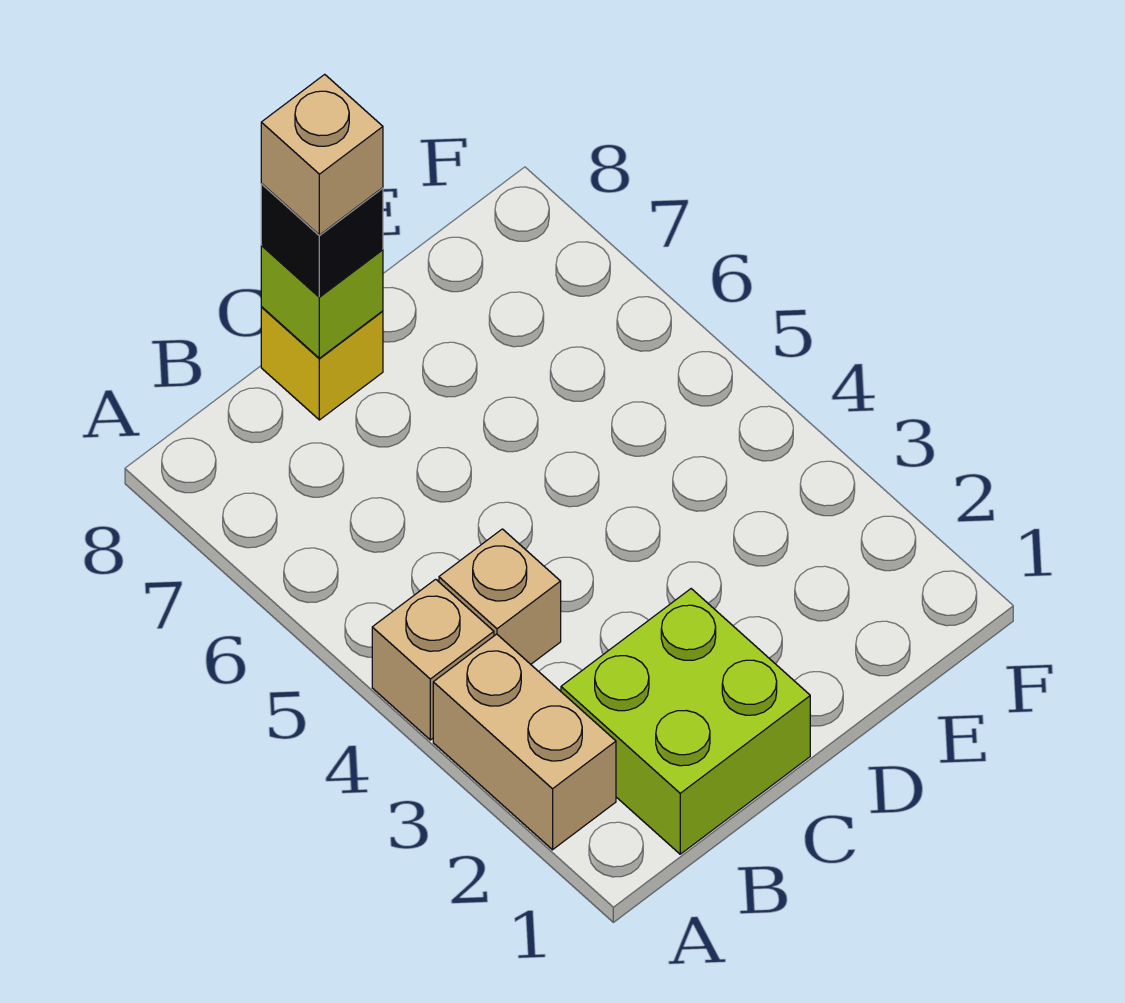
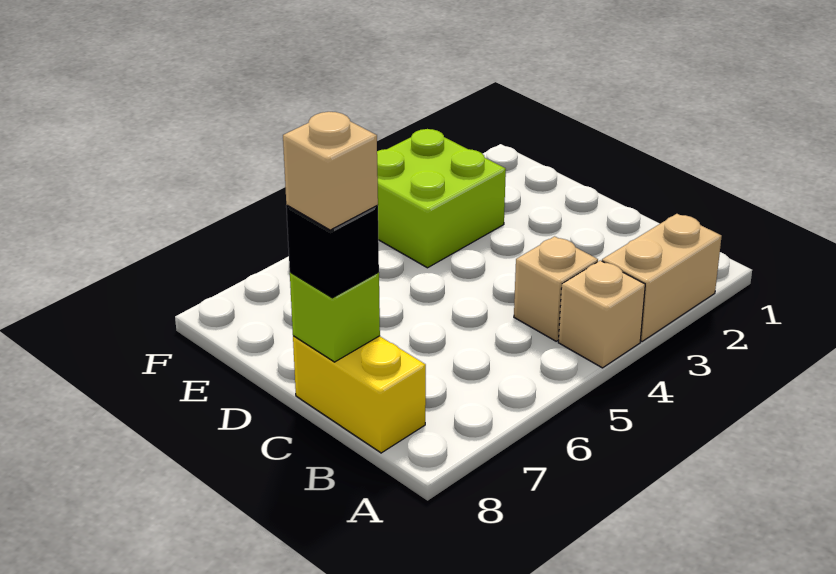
lime brick B1:C2 level 1 -> lime brick E3:F4 level 1
yellow brick C8 level 1 -> yellow brick B8:C8 level 1

